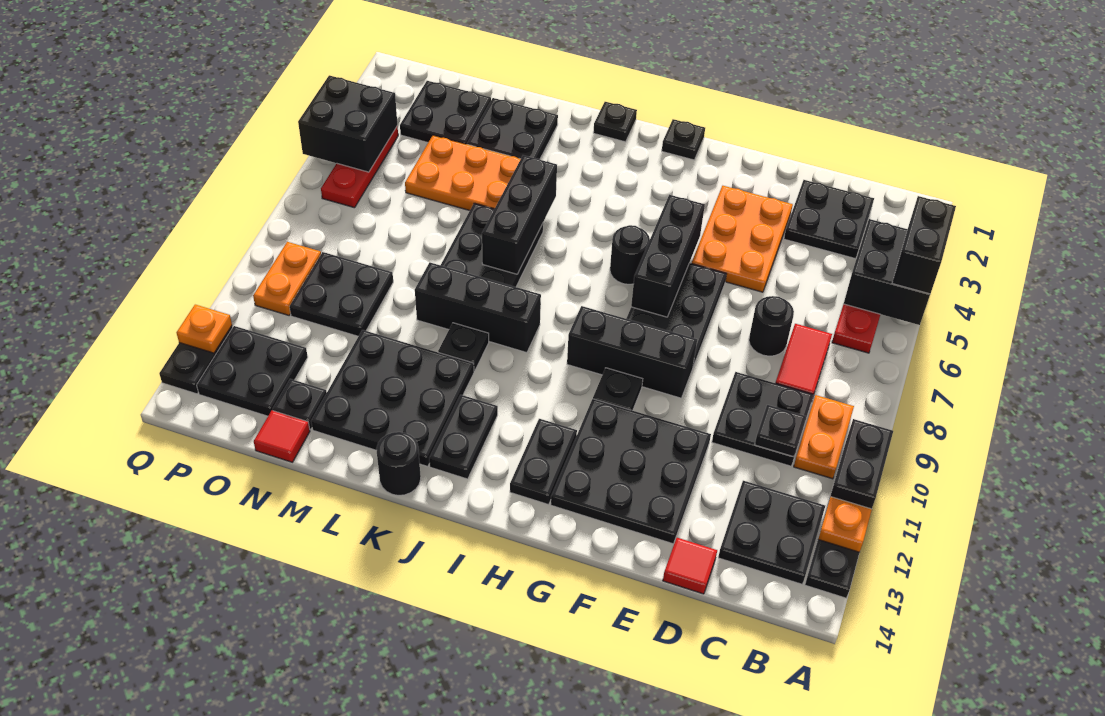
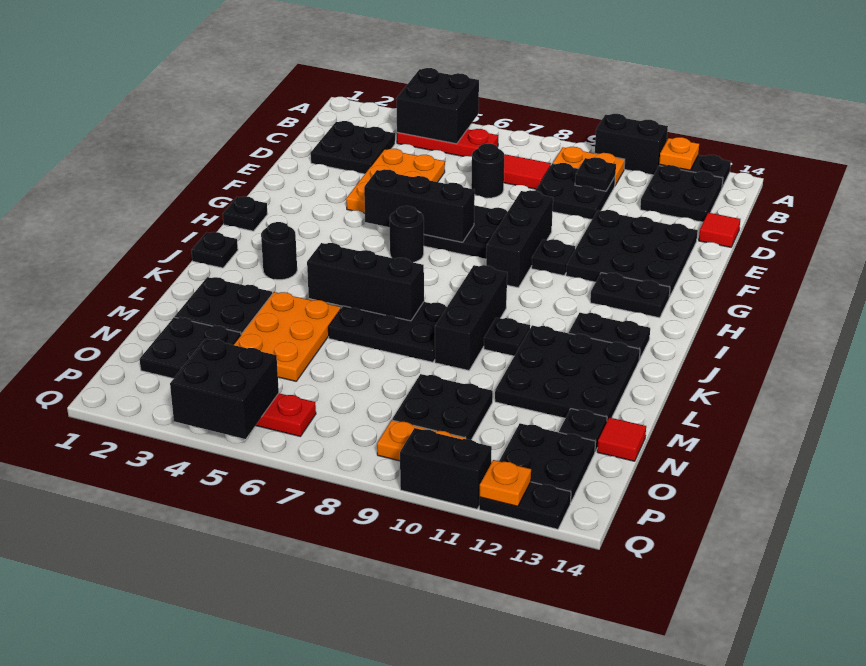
black brick A4:A5 level 3 -> black brick Q10:Q11 level 1
orange plate E3:F5 level 1 -> orange plate D4:F5 level 1
black round brick K14 level 1 -> black round brick J3 level 1

